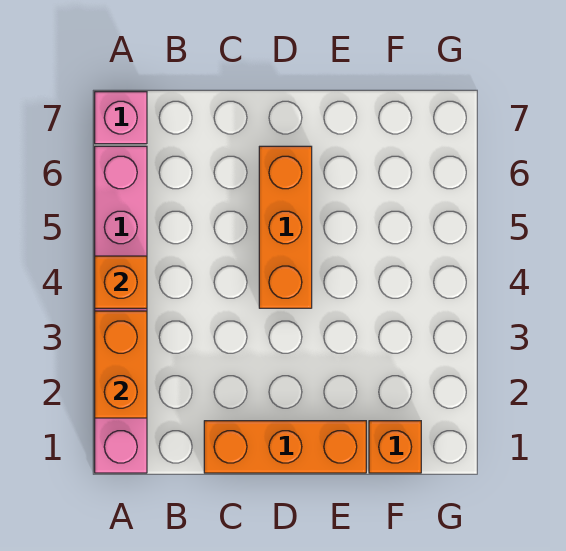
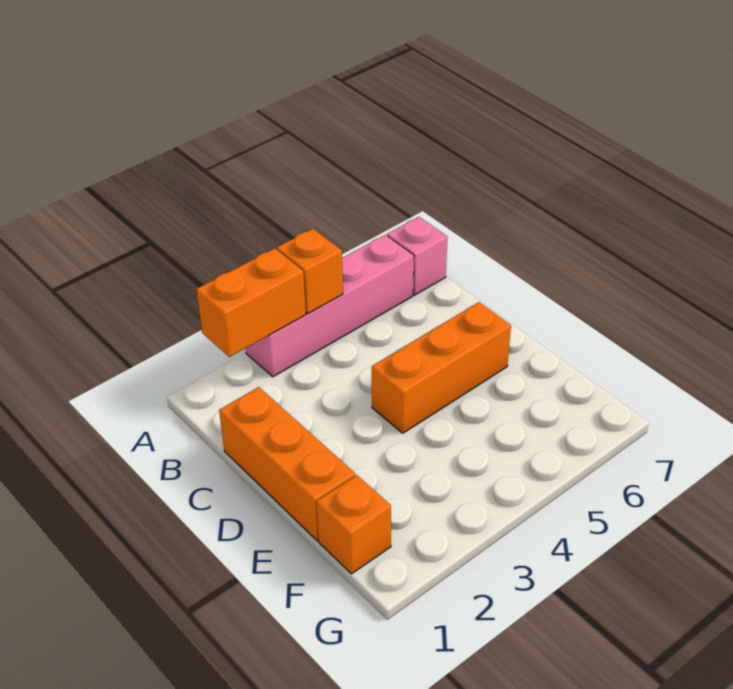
pink brick A1:A6 level 1 -> pink brick A3:A6 level 1

